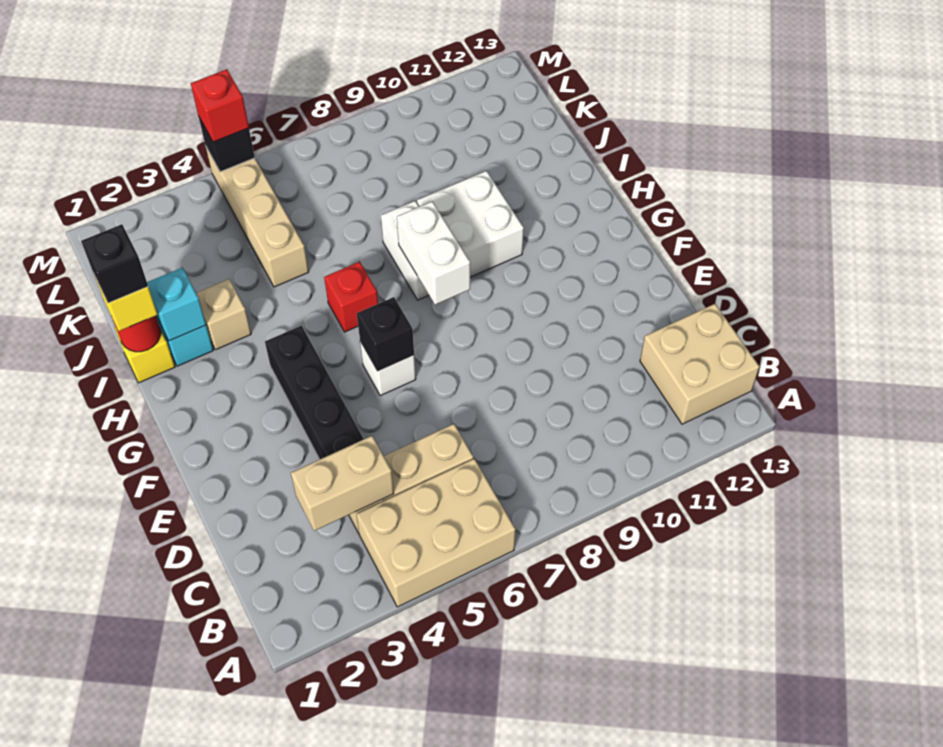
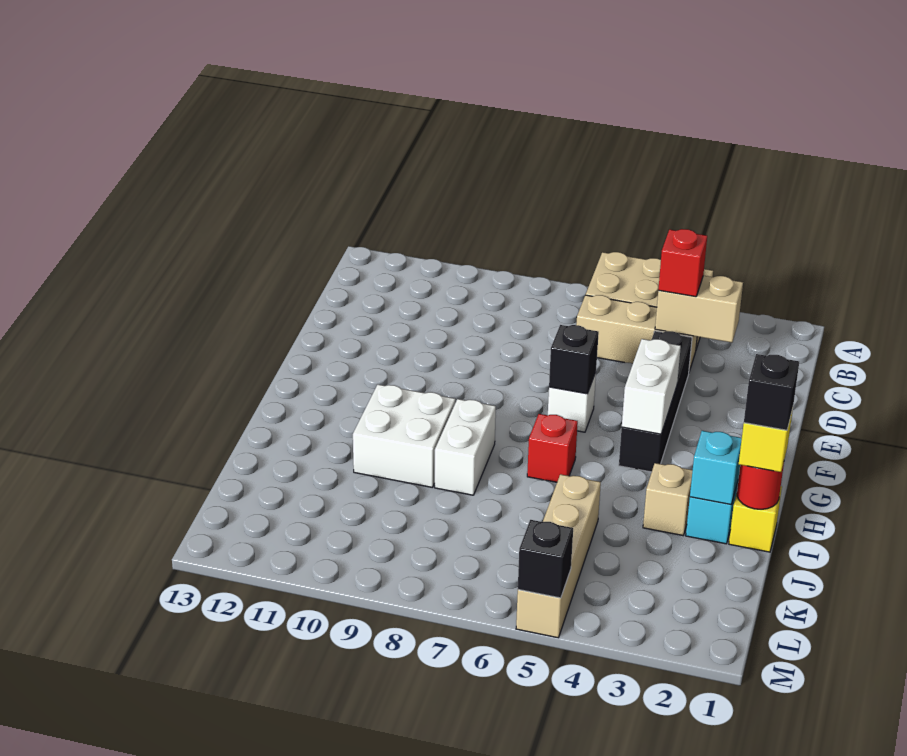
tan brick B12:C13 level 1 -> none
white brick G8:H8 level 2 -> white brick F4:G4 level 2
red brick M5 level 3 -> red brick C4 level 3

